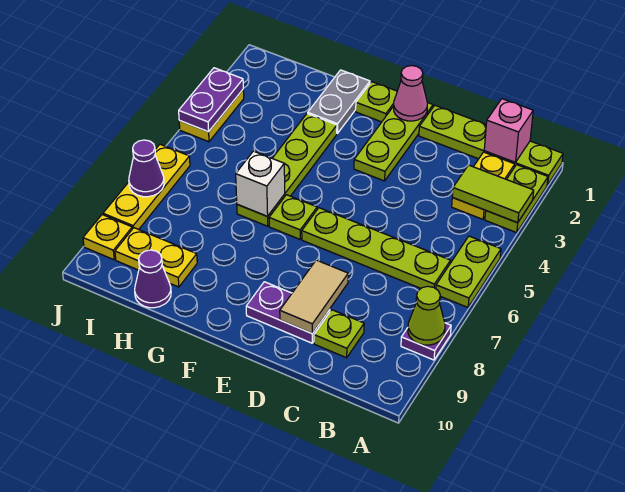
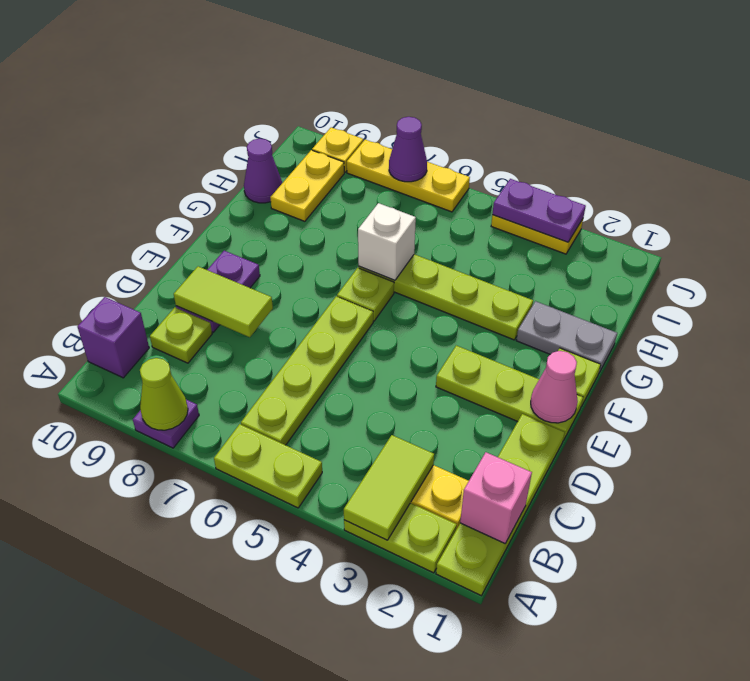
none -> purple brick B10 level 1
tan tile D8:D9 level 2 -> lime tile D8:D9 level 2

